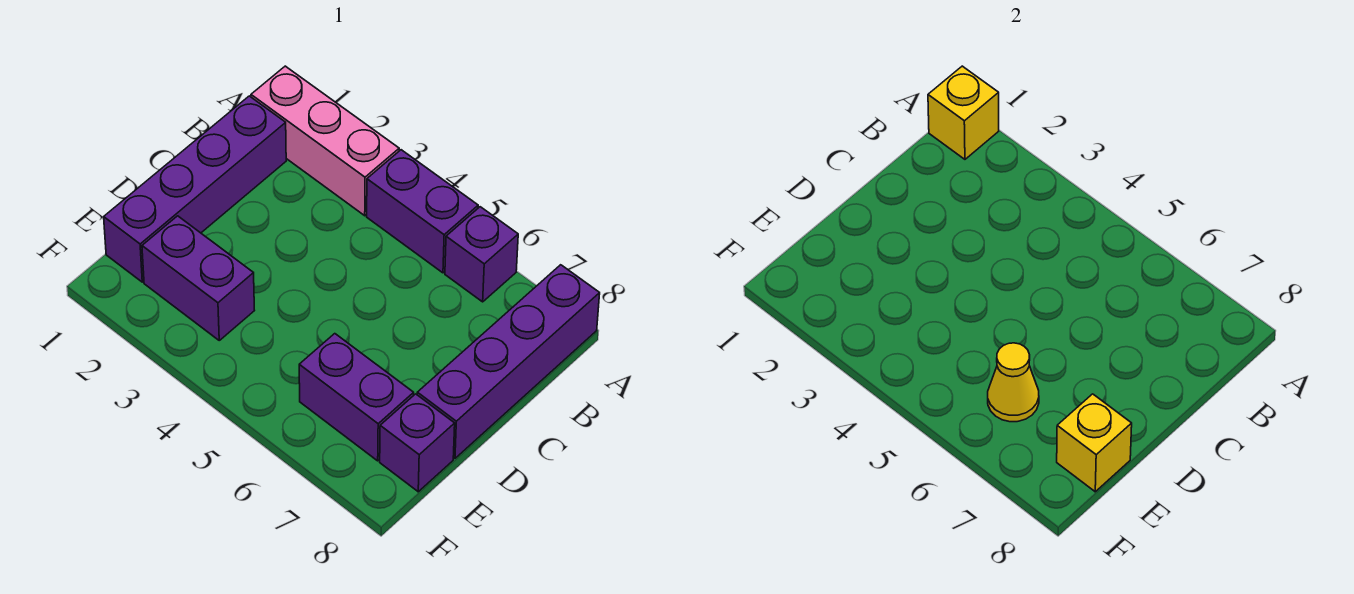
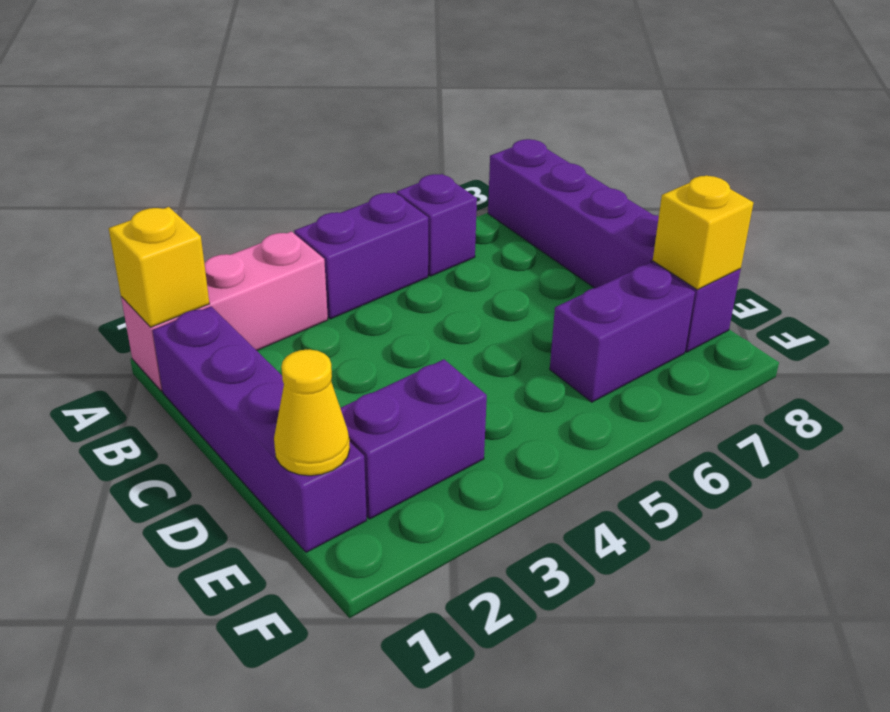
yellow cone E6 level 2 -> yellow cone E1 level 2

